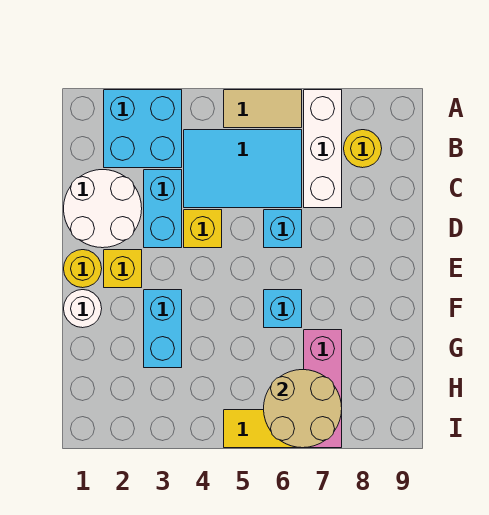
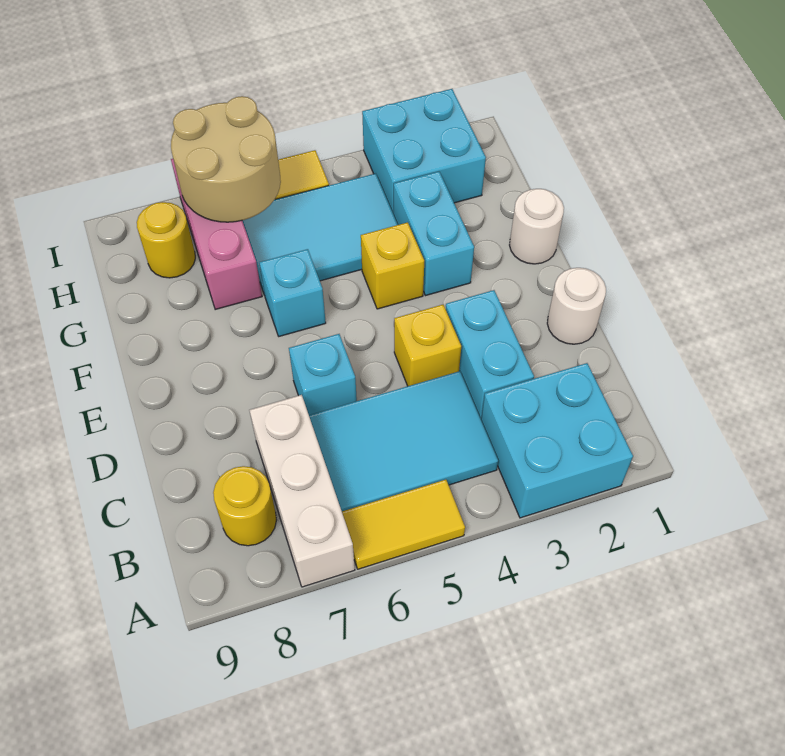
tan tile A5:A6 level 1 -> yellow tile A5:A6 level 1
white round brick C1:D2 level 1 -> white round brick D1 level 1
yellow round brick E1 level 1 -> yellow round brick H8 level 1
yellow brick E2 level 1 -> yellow brick F4 level 1
none -> cyan tile G4:H6 level 1
none -> cyan brick H2:I3 level 1

